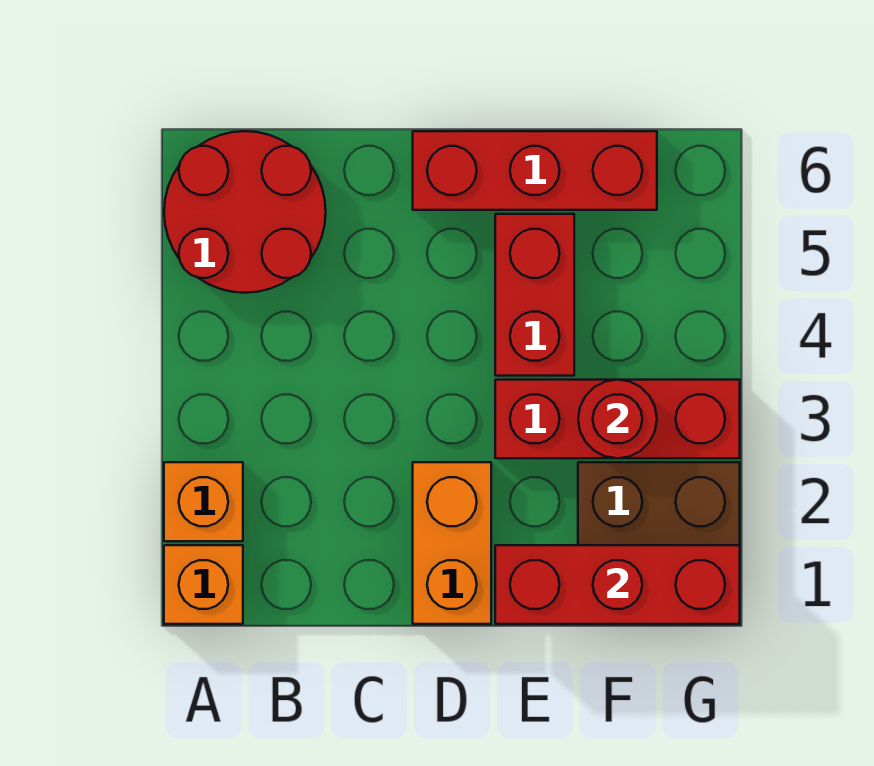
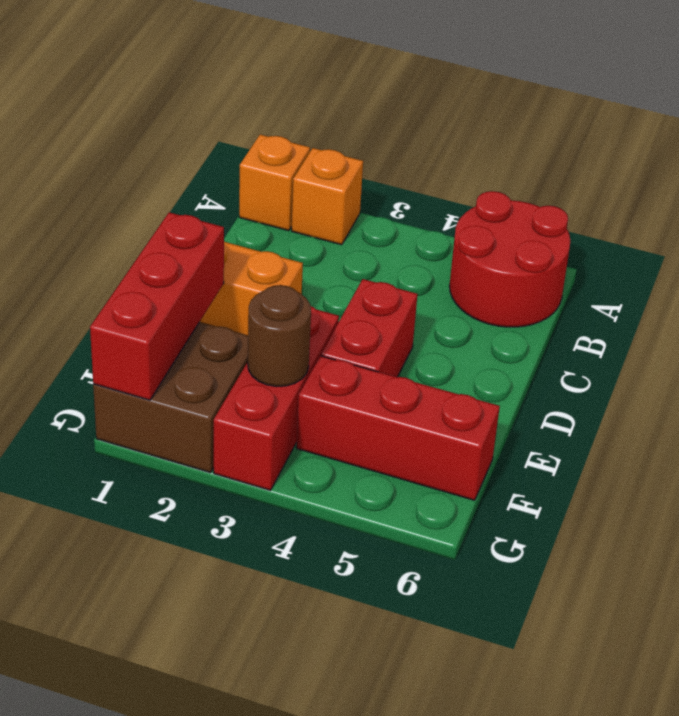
red brick D6:F6 level 1 -> red brick F4:F6 level 1
red brick E4:E5 level 1 -> red brick D4:E4 level 1
red round brick F3 level 2 -> brown round brick F3 level 2

